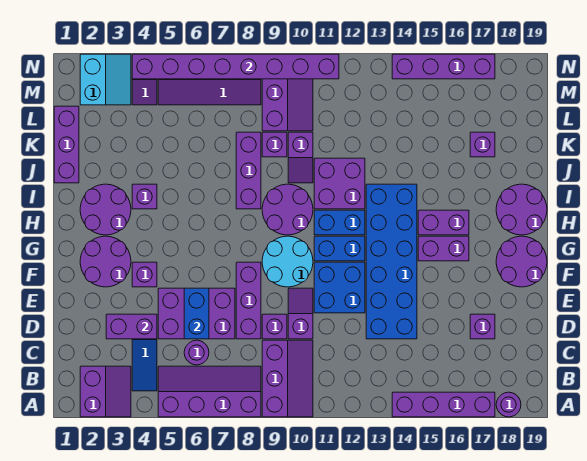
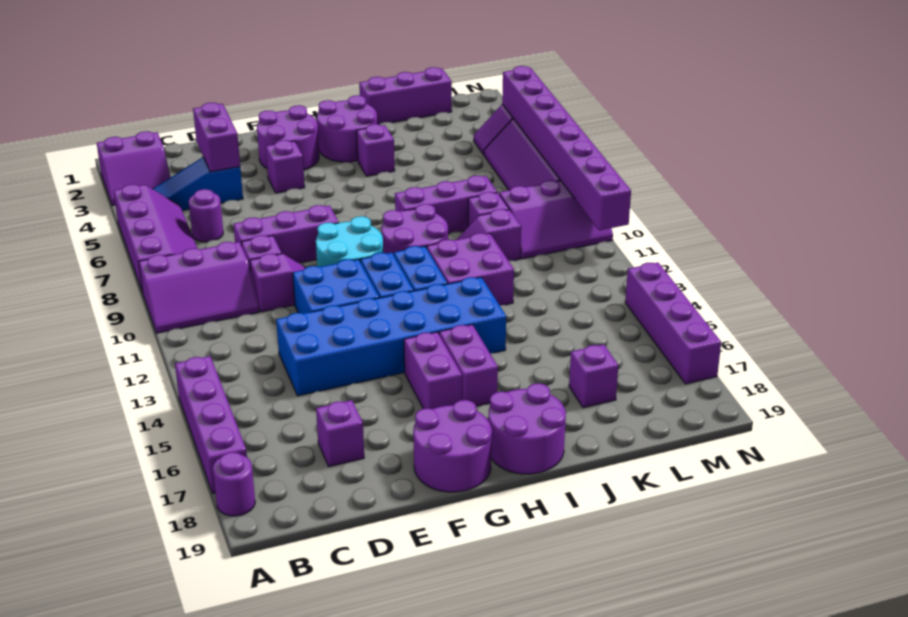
purple brick D5:E7 level 1 -> none
blue brick D6:E6 level 2 -> none
cyan slope M2:N3 level 1 top 2 -> none

